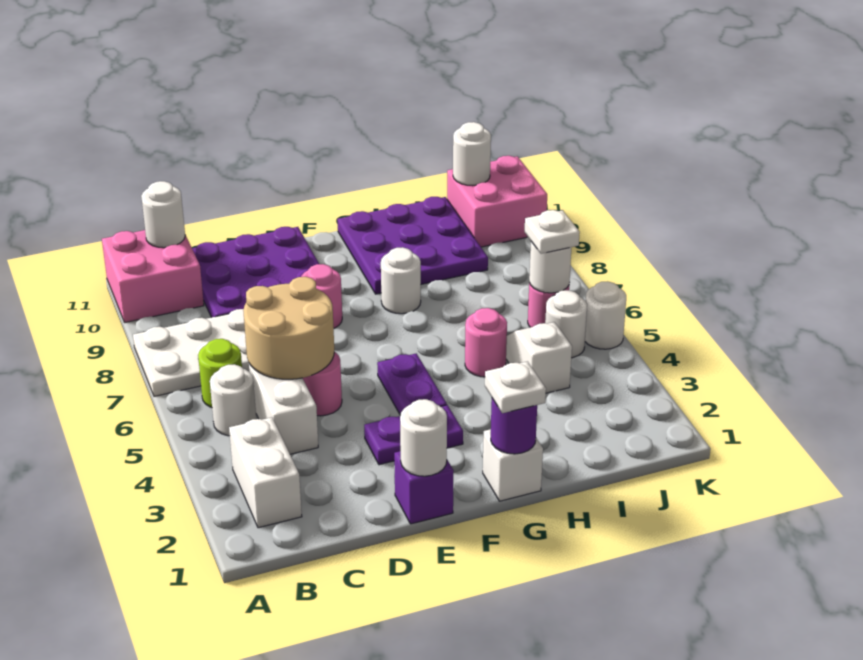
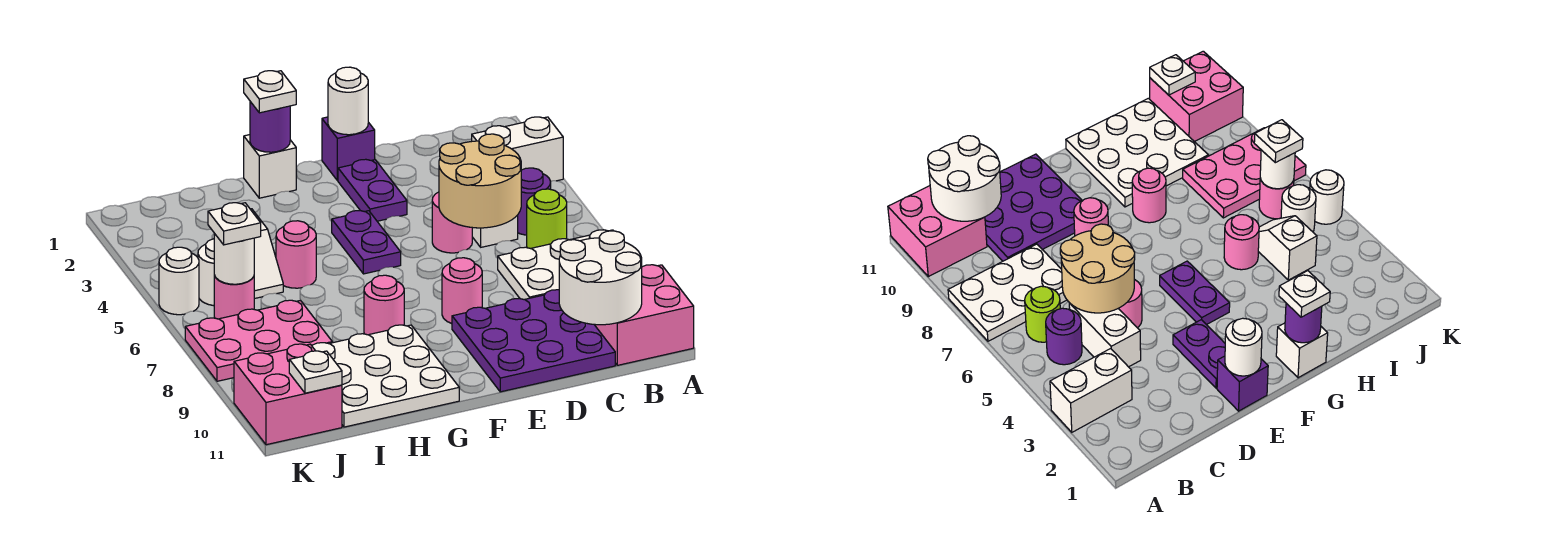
white brick B2:B3 level 1 -> white brick A3:B3 level 1
white round brick B5 level 1 -> purple round brick B5 level 1
white round brick B11 level 2 -> white round brick B10:C11 level 2
purple plate E3:F3 level 1 -> purple plate E2:E3 level 1
white round brick G8 level 1 -> pink round brick G8 level 1
purple plate G9:I11 level 1 -> white plate G9:I11 level 1
none -> pink plate I7:K8 level 1
white round brick J11 level 2 -> white plate J11 level 2

